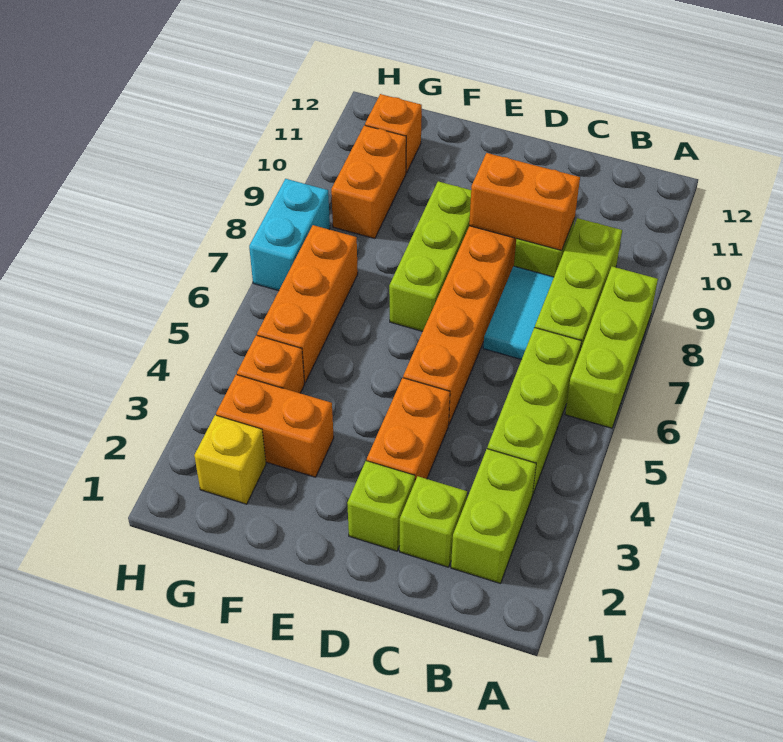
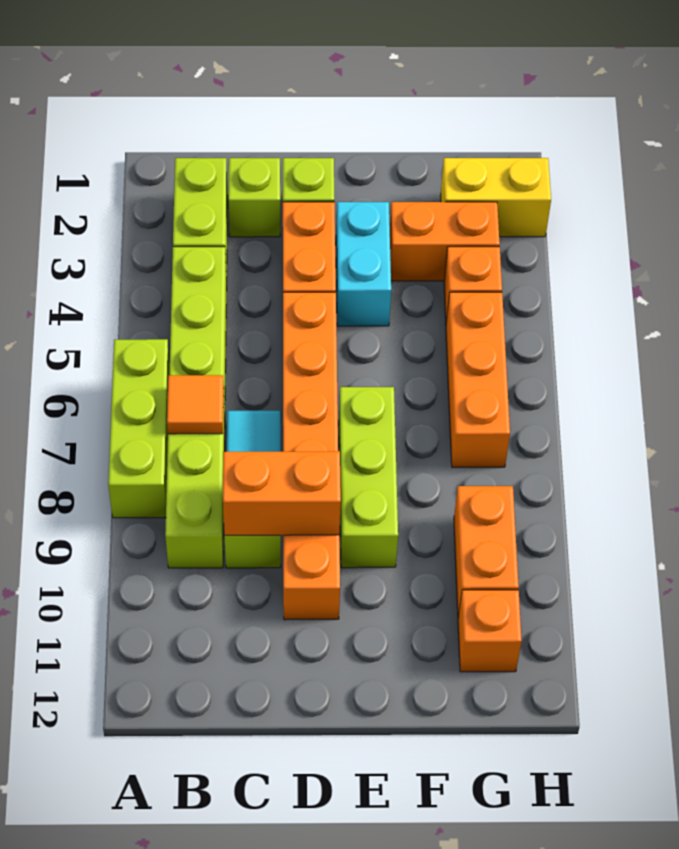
none -> orange tile B7 level 2
yellow brick G2 level 1 -> yellow brick G2:H2 level 1
cyan brick H7:H8 level 1 -> cyan brick E3:E4 level 1

